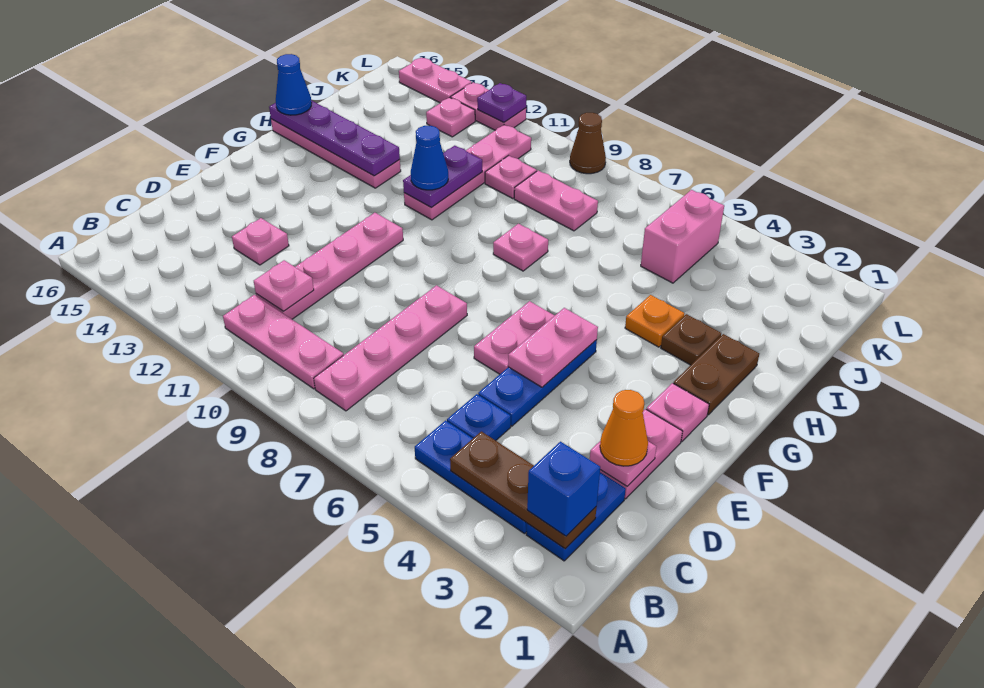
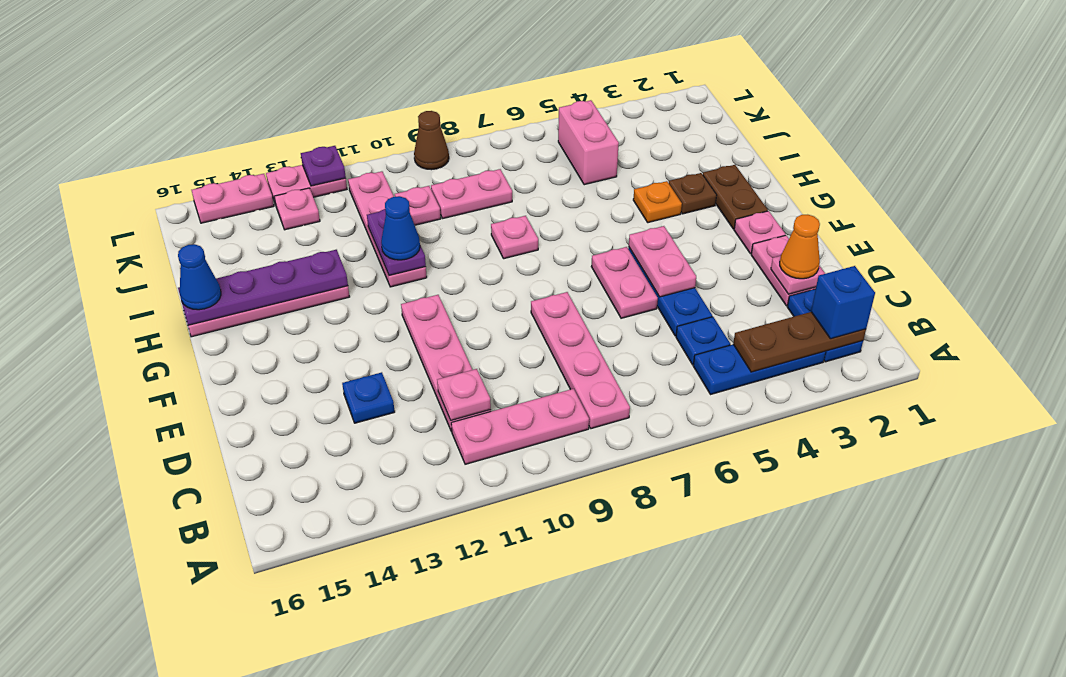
pink plate D13 level 1 -> blue plate D13 level 1

